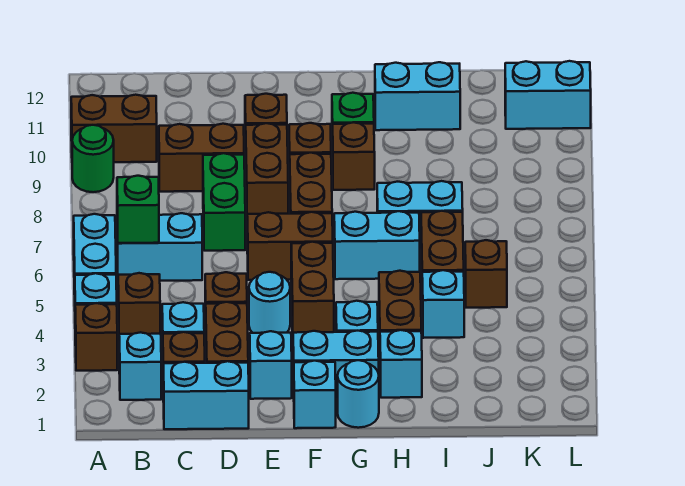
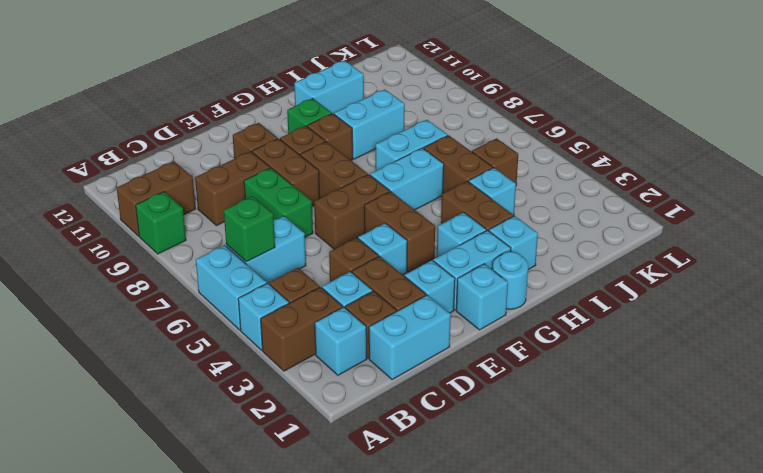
brown brick A3 level 1 -> brown brick A3:B3 level 1
green round brick A9 level 1 -> green brick A9 level 1
cyan round brick E4 level 1 -> cyan brick E4 level 1
cyan brick K11:L11 level 1 -> cyan brick H9:I9 level 1

